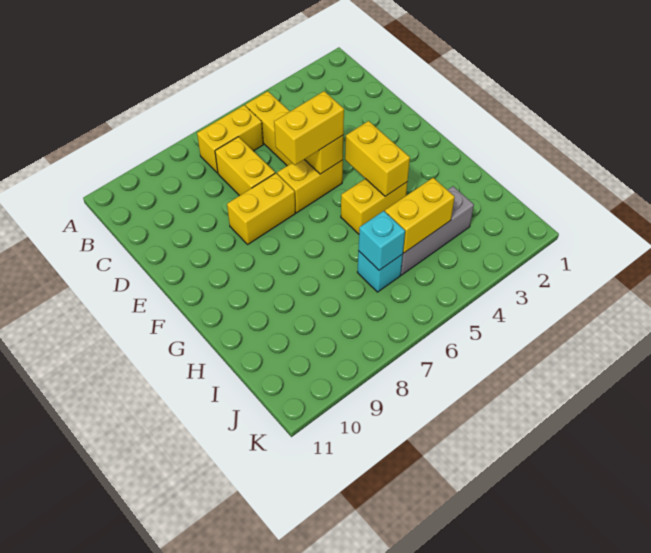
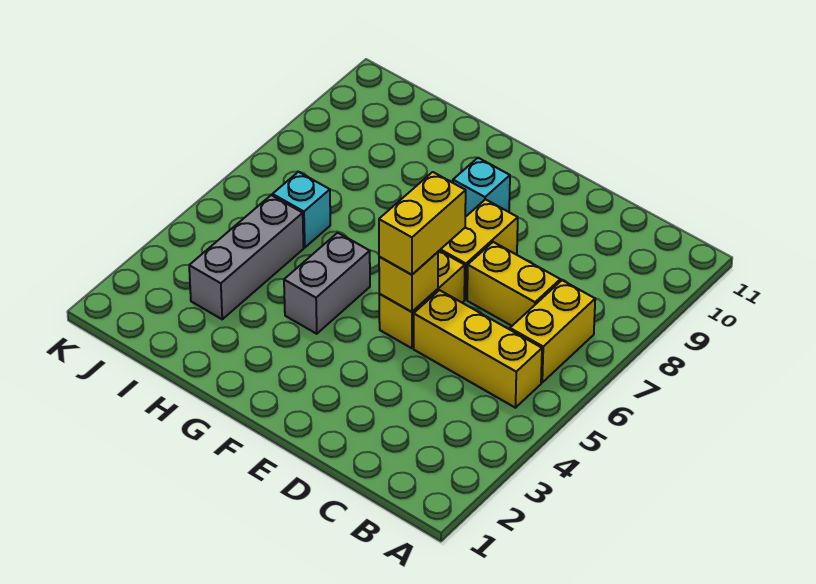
yellow brick F4:G4 level 2 -> none
yellow brick G4:G5 level 1 -> grey brick G4:G5 level 1
yellow brick I4:I5 level 2 -> none
cyan brick I6 level 2 -> cyan brick F9 level 1

